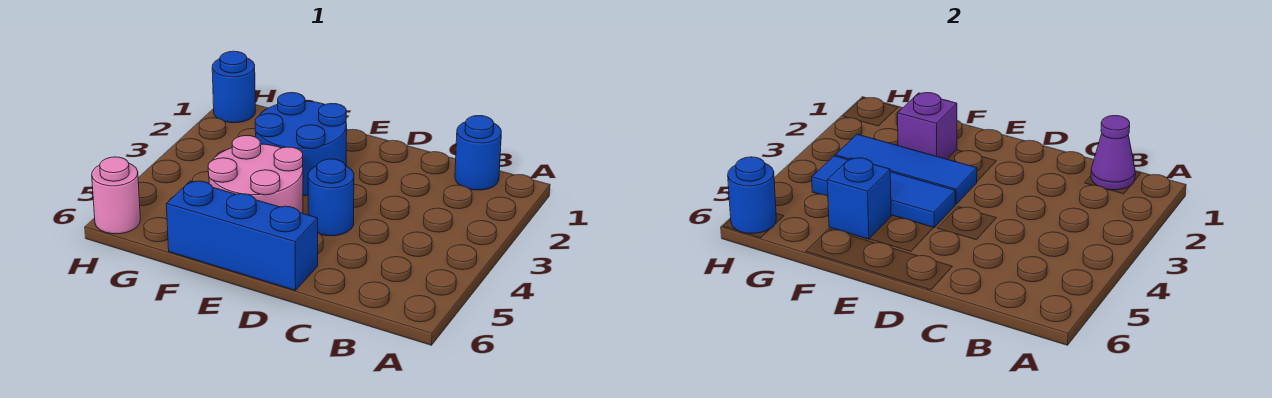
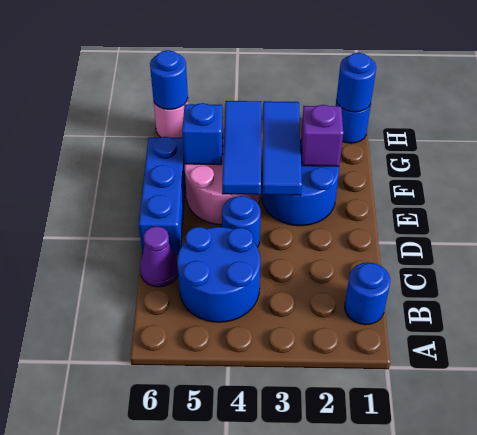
purple cone B1 level 2 -> purple cone C6 level 1
none -> blue round brick B4:C5 level 1
none -> blue round brick H1 level 2

